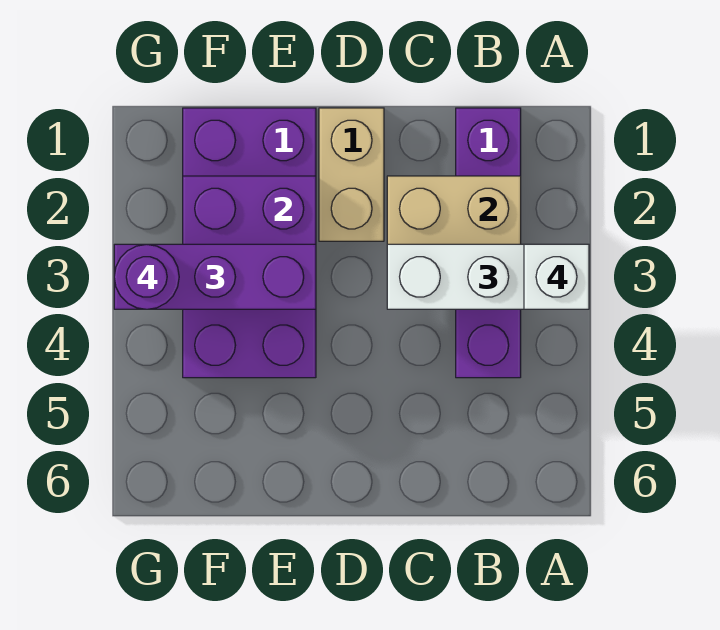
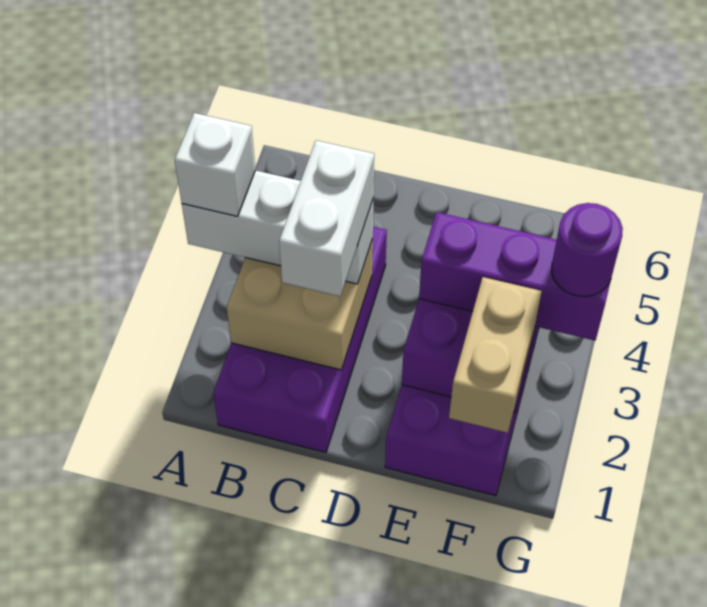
purple brick B1:B4 level 1 -> purple brick B1:C4 level 1
none -> white brick C2:C3 level 4
tan brick D1:D2 level 1 -> tan brick F1:F2 level 3

